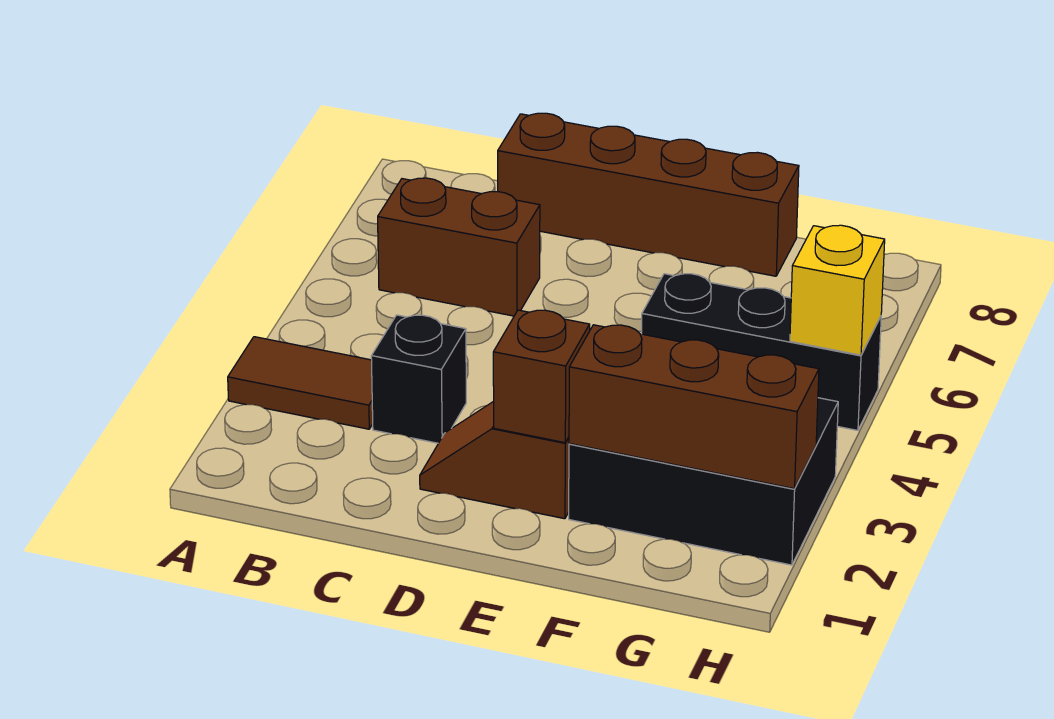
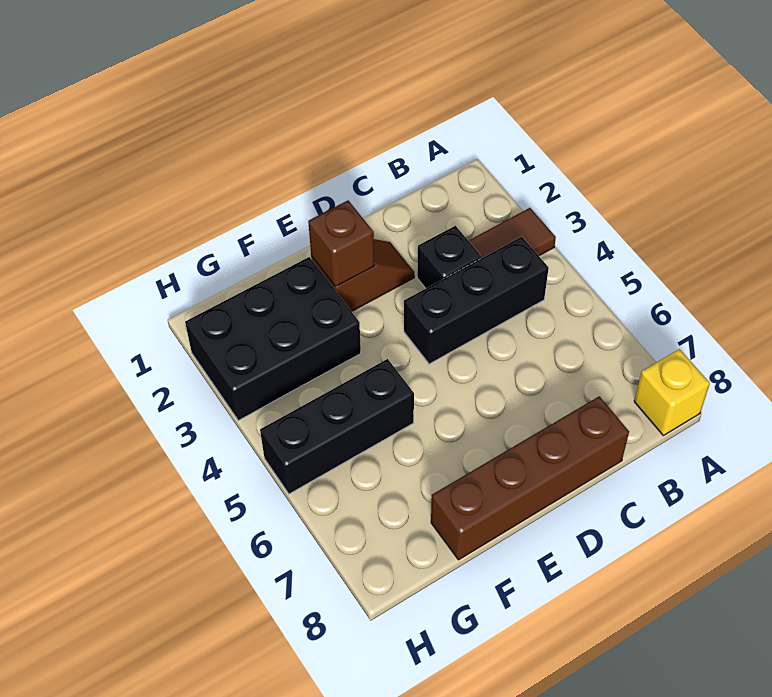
none -> black brick B4:D4 level 1
brown brick B6:C6 level 1 -> none
brown brick F2:H2 level 2 -> none
yellow brick H5 level 2 -> yellow brick A8 level 1

